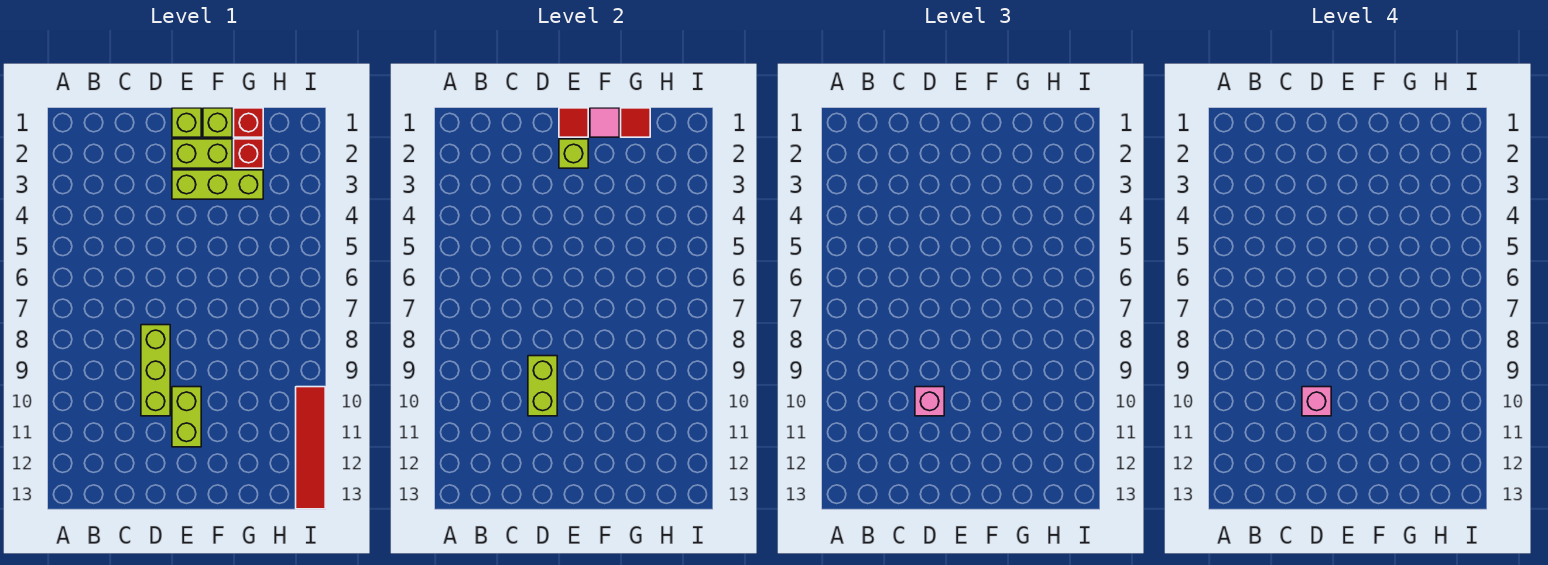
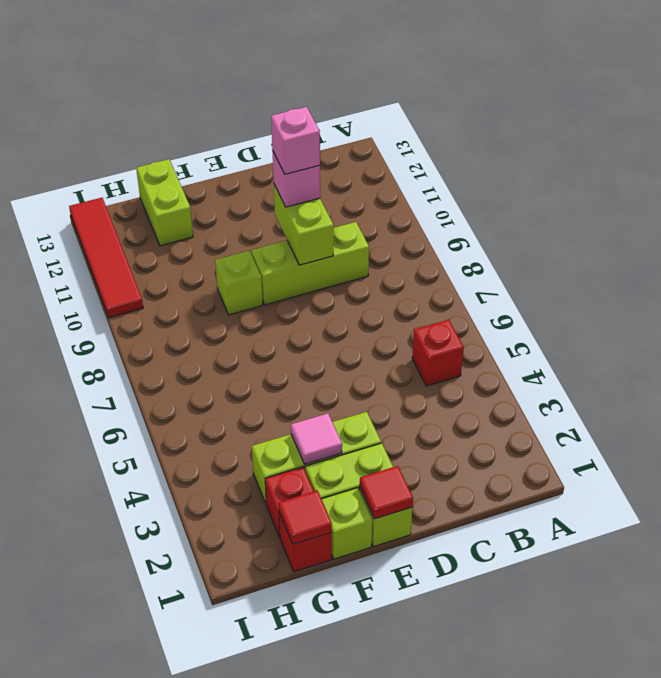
none -> red brick B5 level 1
lime brick D8:D10 level 1 -> lime brick C9:E9 level 1
lime brick E2 level 2 -> lime brick F9 level 1
lime brick E10:E11 level 1 -> lime brick G12:G13 level 1
pink tile F1 level 2 -> pink tile F3 level 2

